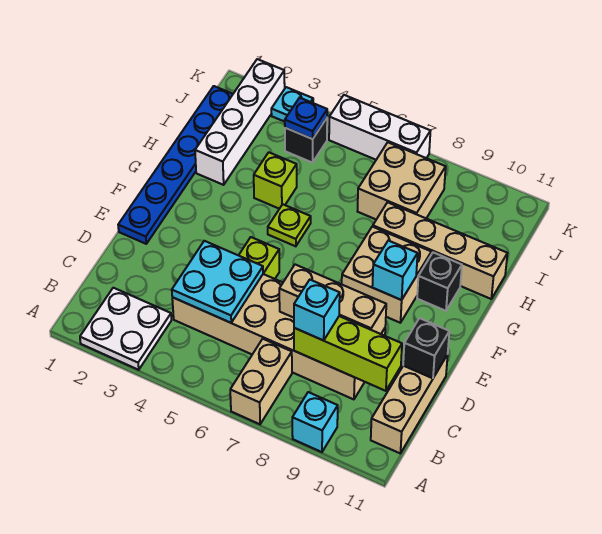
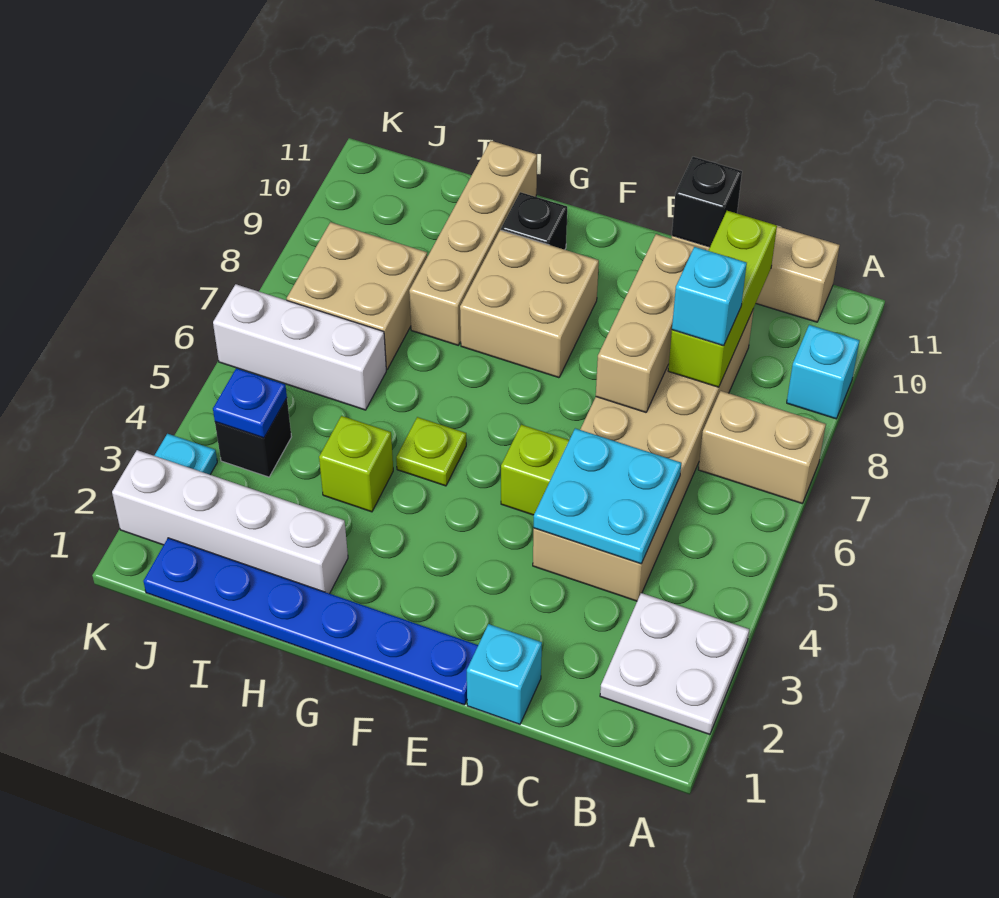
cyan brick F9 level 2 -> cyan brick D1 level 1
white brick K5:K7 level 1 -> white brick I6:K6 level 1

